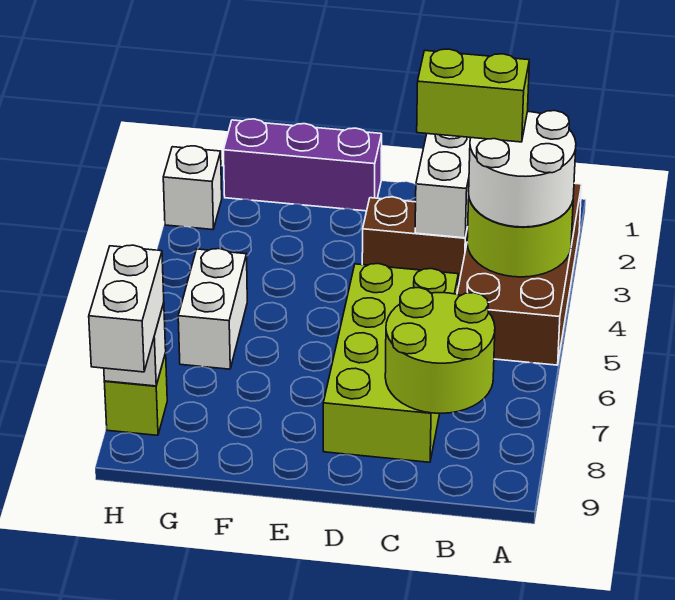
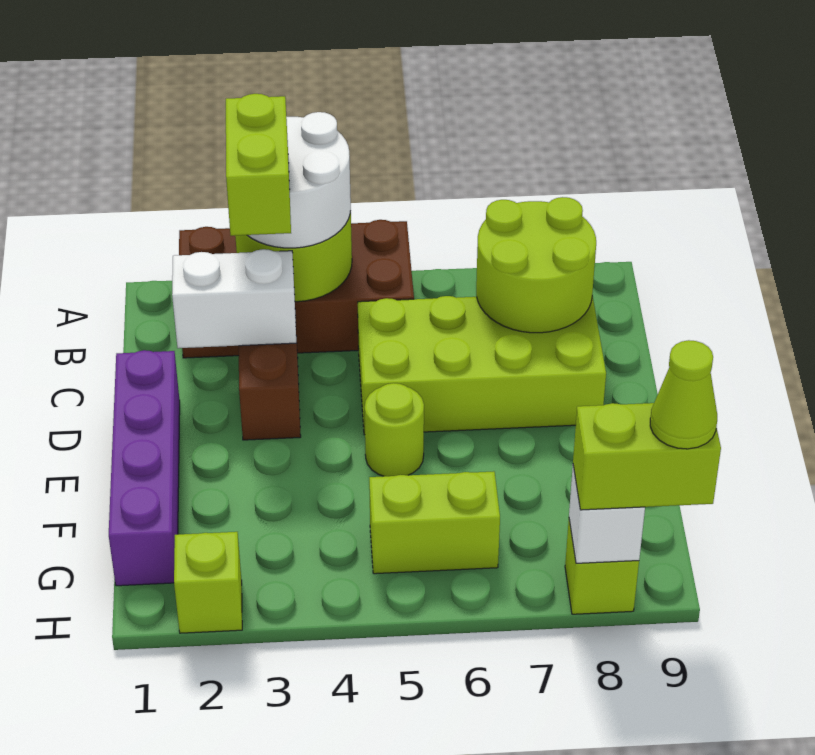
purple brick E1:G1 level 1 -> purple brick D1:G1 level 1
none -> lime round brick E5 level 1
white brick G5:G6 level 1 -> lime brick G5:G6 level 1
white brick H2 level 1 -> lime brick H2 level 1
white brick H8:H9 level 3 -> lime brick H8:H9 level 3
none -> lime cone H9 level 4

